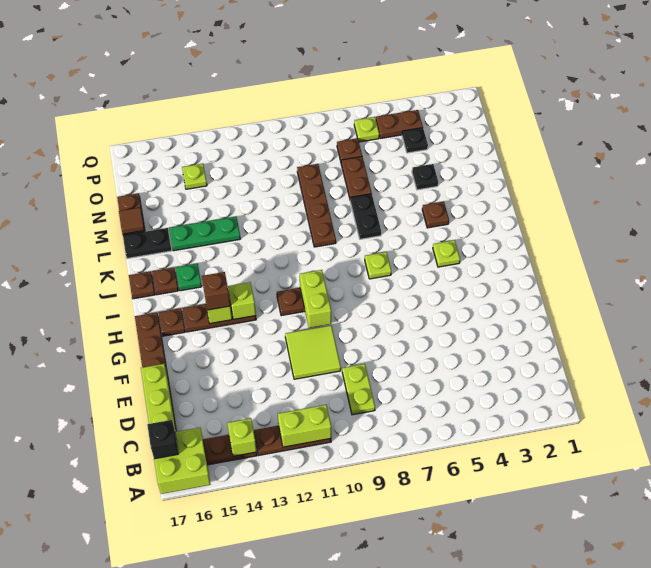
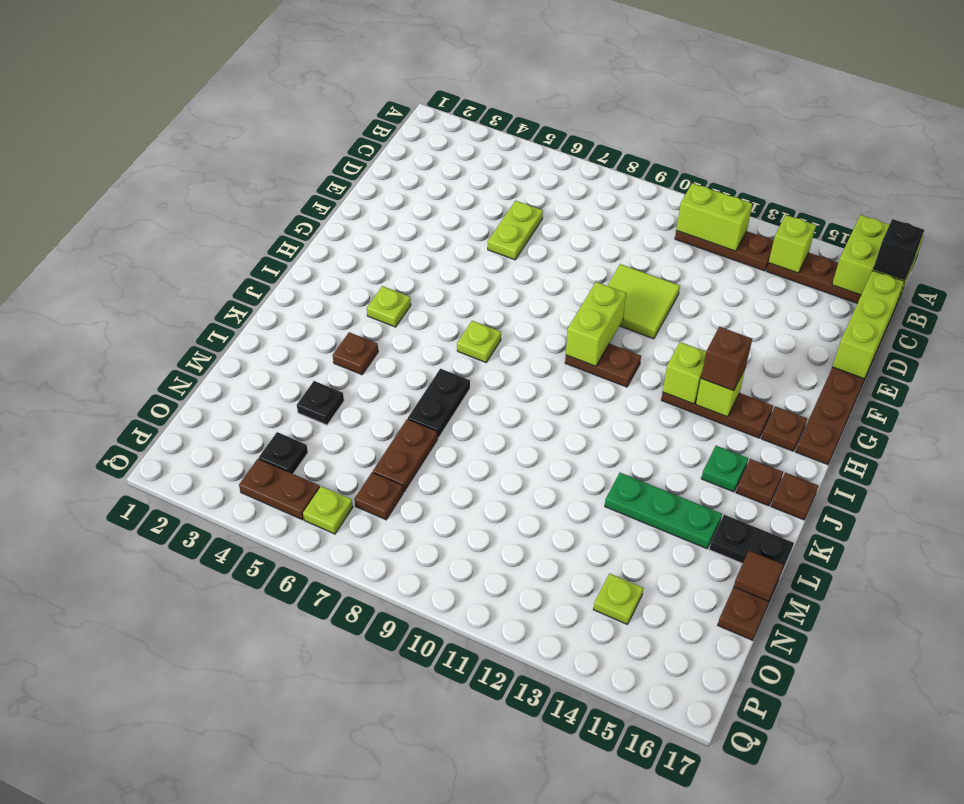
lime plate C9:D9 level 1 -> lime plate D6:E6 level 1
brown plate K9:N9 level 1 -> none

